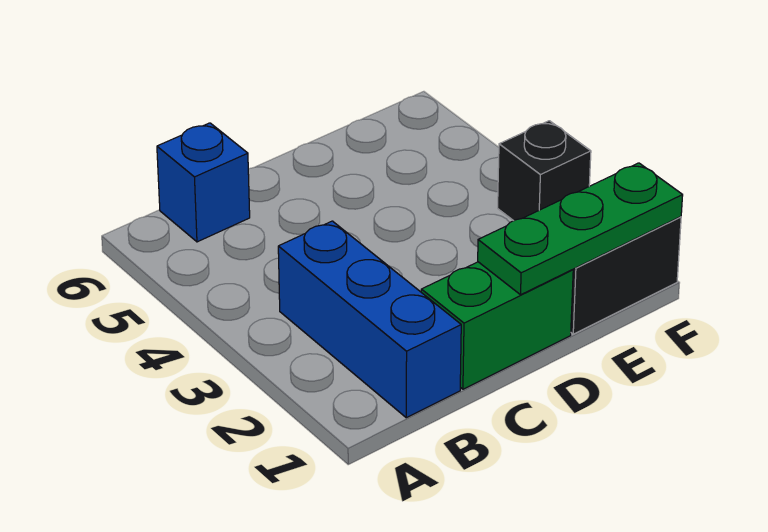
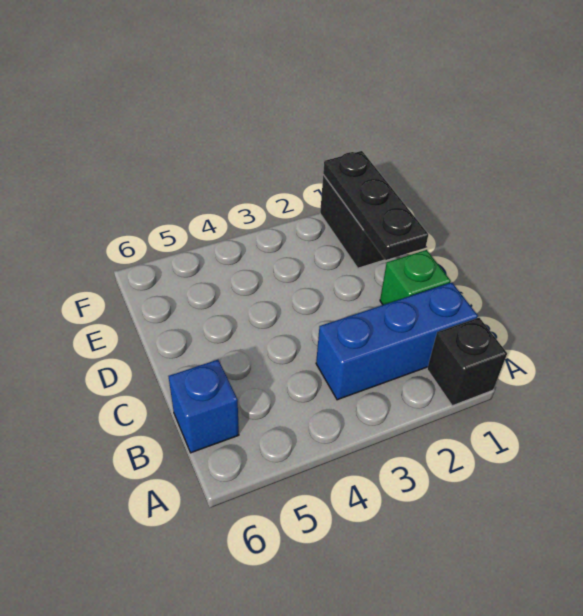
green brick C1:D1 level 1 -> green brick C1 level 1
green plate D1:F1 level 2 -> black plate D1:F1 level 2
black brick F3 level 1 -> black brick A1 level 1

